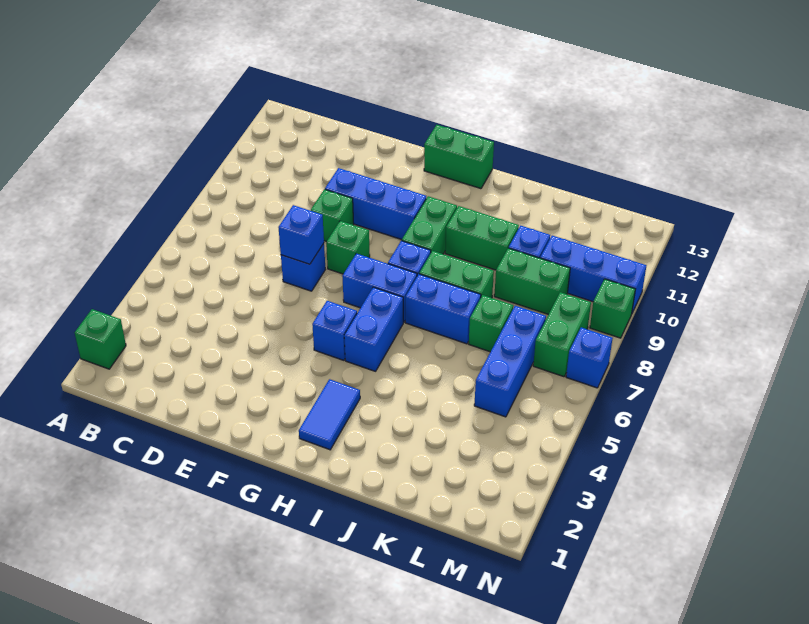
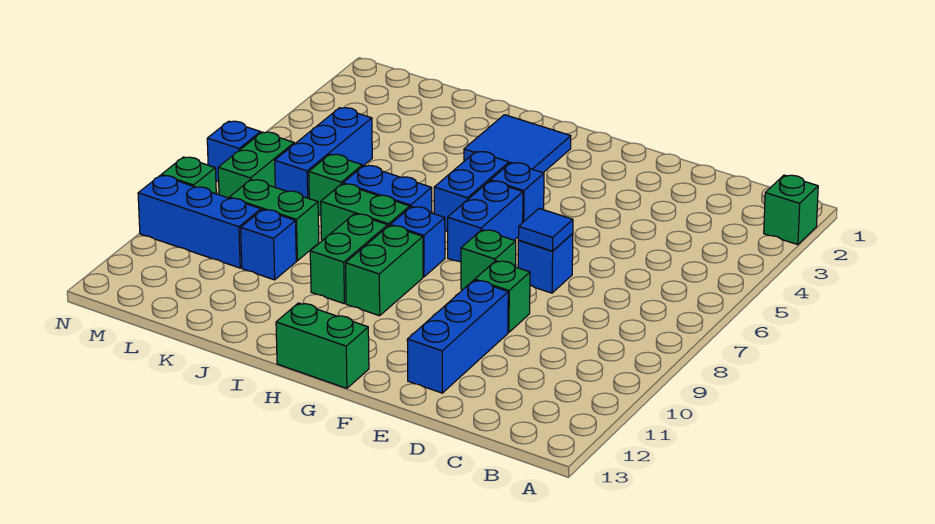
blue brick E7 level 2 -> blue tile E7 level 2
blue brick E10:G10 level 1 -> blue brick E10:E12 level 1
blue brick G7:H7 level 1 -> blue brick G6:G7 level 1
blue tile H2:H3 level 1 -> blue tile H2:I3 level 1
green brick I10:J10 level 1 -> green brick I9:I10 level 1

